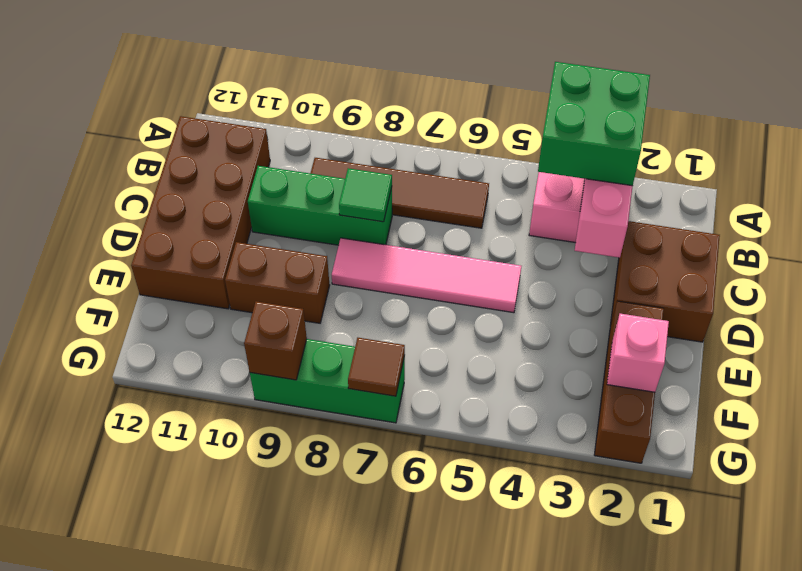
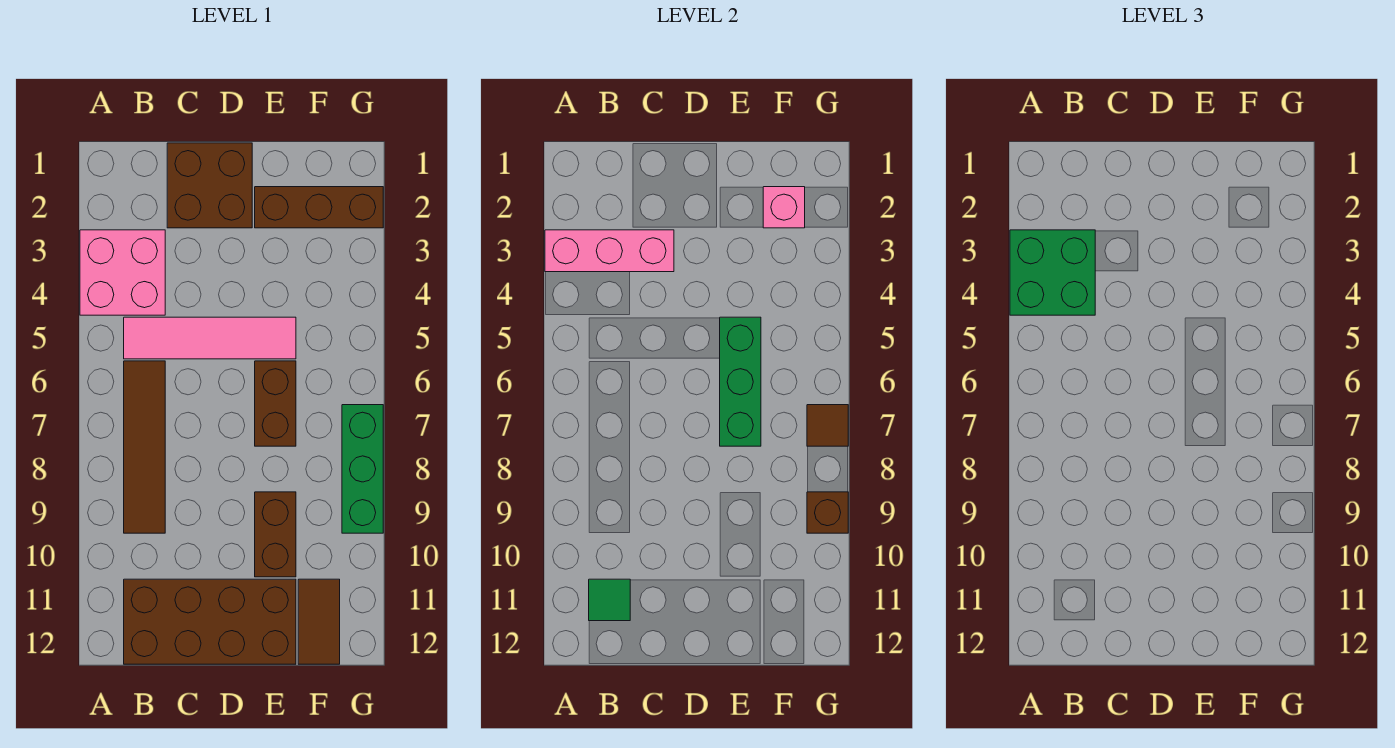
green brick C8:C10 level 1 -> green brick E5:E7 level 2
green tile C8 level 2 -> green tile B11 level 2
pink tile D5:D8 level 1 -> pink tile B5:E5 level 1
none -> brown brick E6:E7 level 1
none -> brown tile F11:F12 level 1

